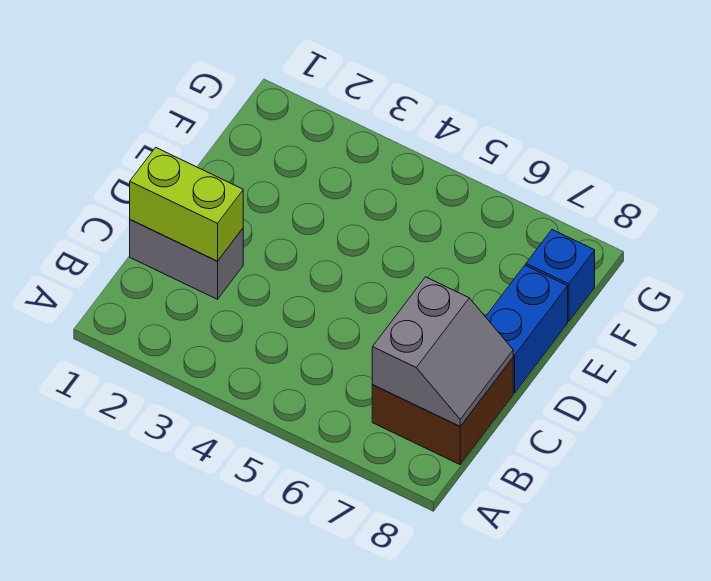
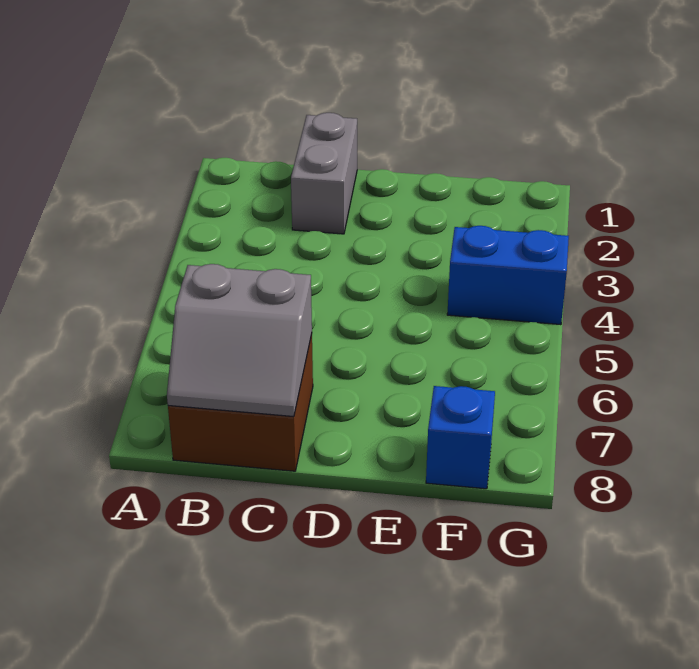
lime brick C1:C2 level 2 -> none
blue brick D8:E8 level 1 -> blue brick F4:G4 level 1

